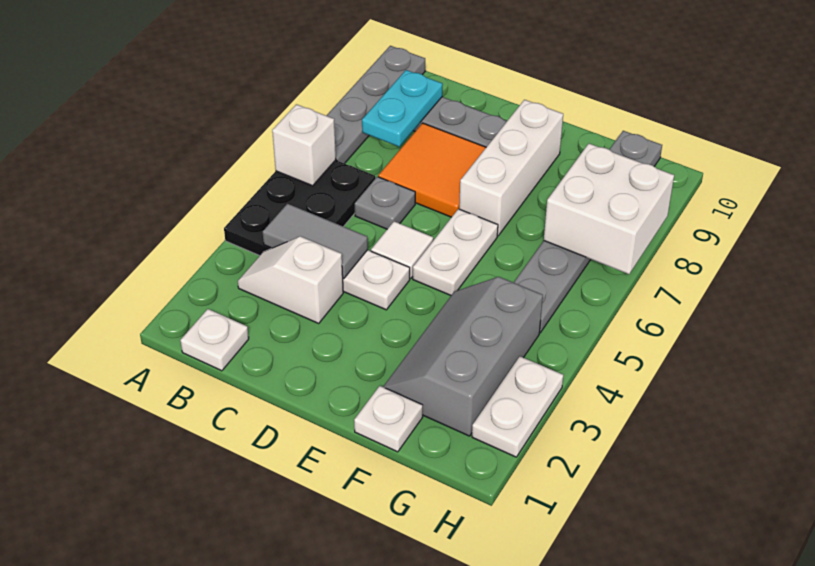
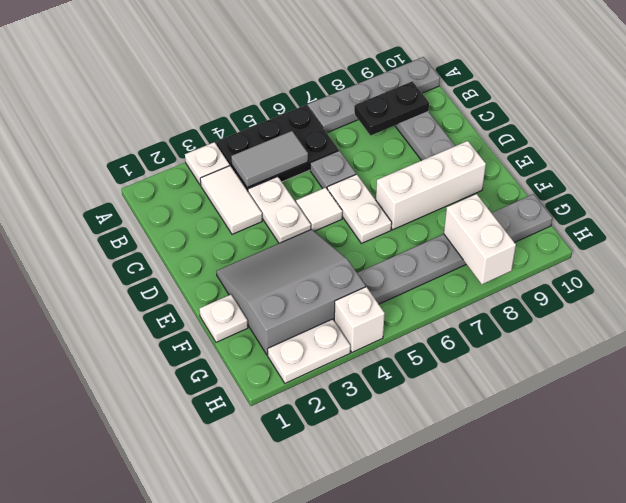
white brick A6 level 2 -> white brick H4 level 1
white plate B1 level 1 -> white plate A3 level 1
white slope B3:C3 level 1 top C -> white tile B3:C3 level 1
grey tile B4:C4 level 2 -> grey tile B4:B5 level 2
cyan plate B8:B9 level 2 -> black plate B8:B9 level 2
orange tile C7:D8 level 1 -> none
white plate E5:E6 level 1 -> white plate D6:E6 level 1
grey slope F2:G4 level 1 top G -> grey slope E2:G4 level 1 top G
white brick G7:H8 level 2 -> white brick G8:H8 level 2

